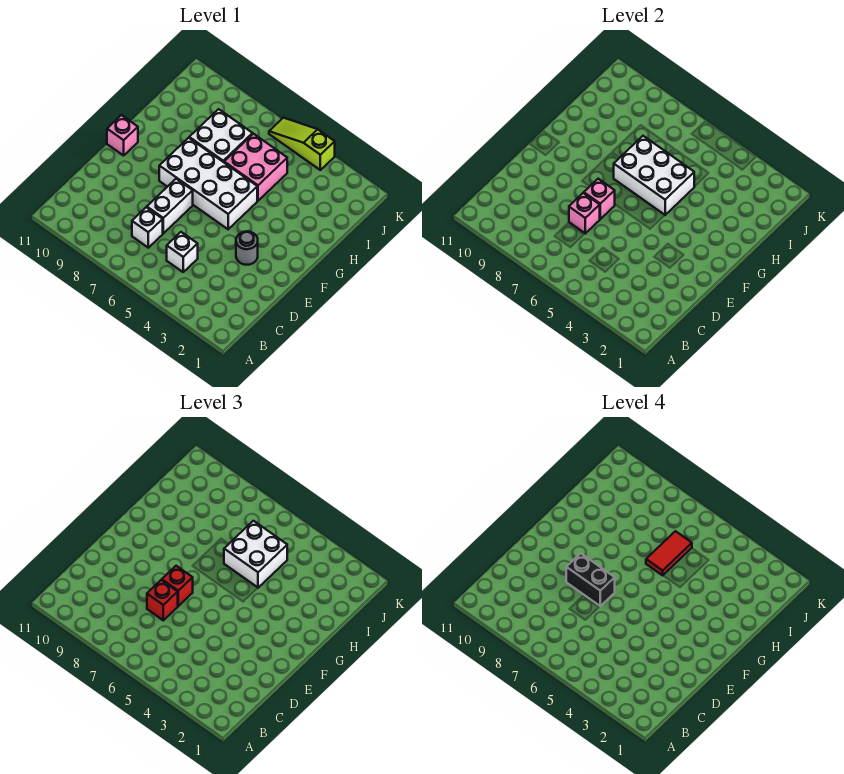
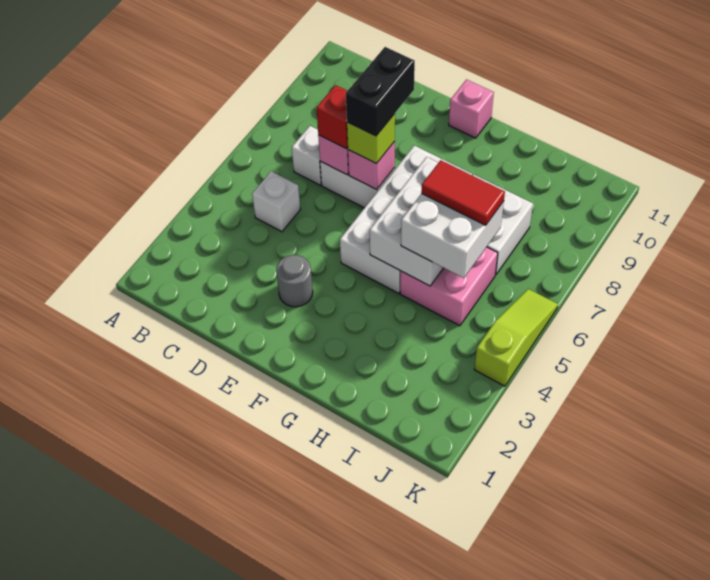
red brick E7 level 3 -> lime brick E7 level 3

